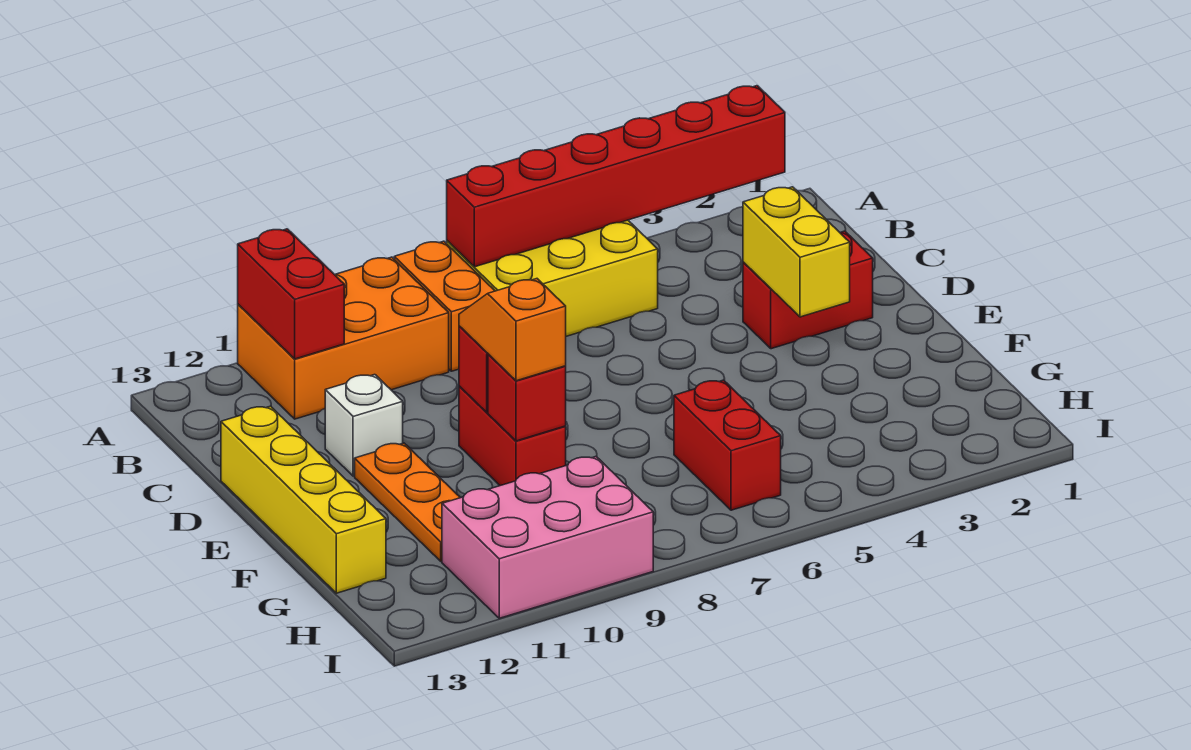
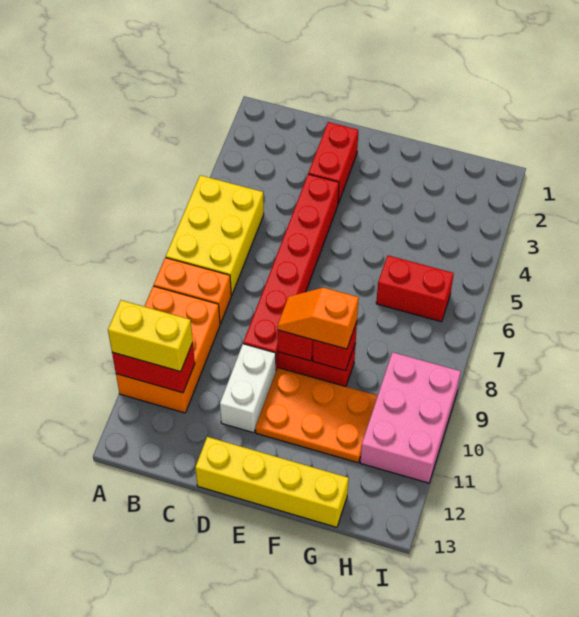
red brick A2:A7 level 2 -> red brick D4:D9 level 1
yellow brick D3:E3 level 2 -> yellow brick A11:B11 level 3
white brick D11 level 1 -> white brick D10:D11 level 1
orange plate E11:G11 level 1 -> orange plate E10:G11 level 1

